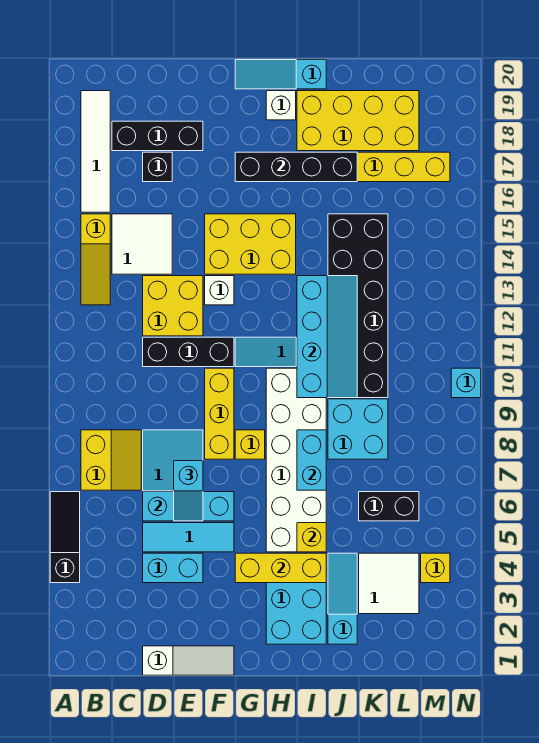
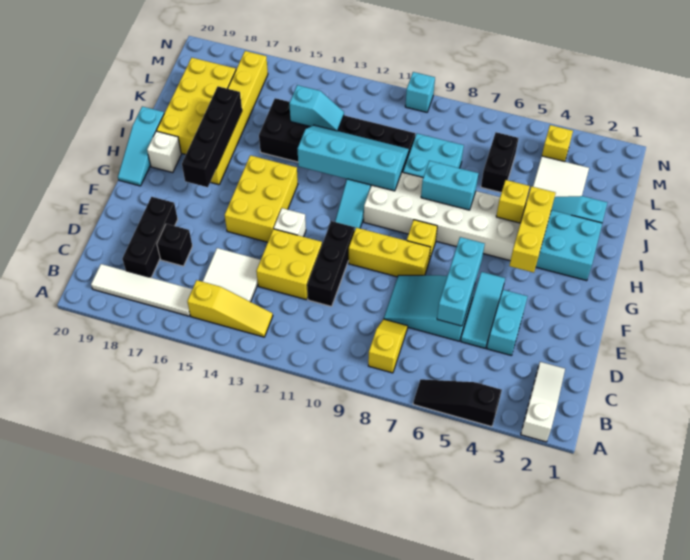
yellow slope B7:C8 level 1 top B -> yellow slope B8:C8 level 1 top B
white slope D1:F1 level 1 top D -> white slope A2:C2 level 1 top A
cyan slope E6:E7 level 3 top 7 -> cyan slope K13:K14 level 2 top 14

